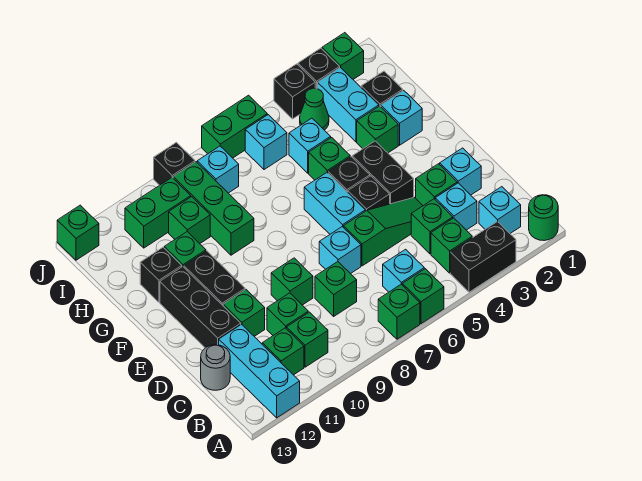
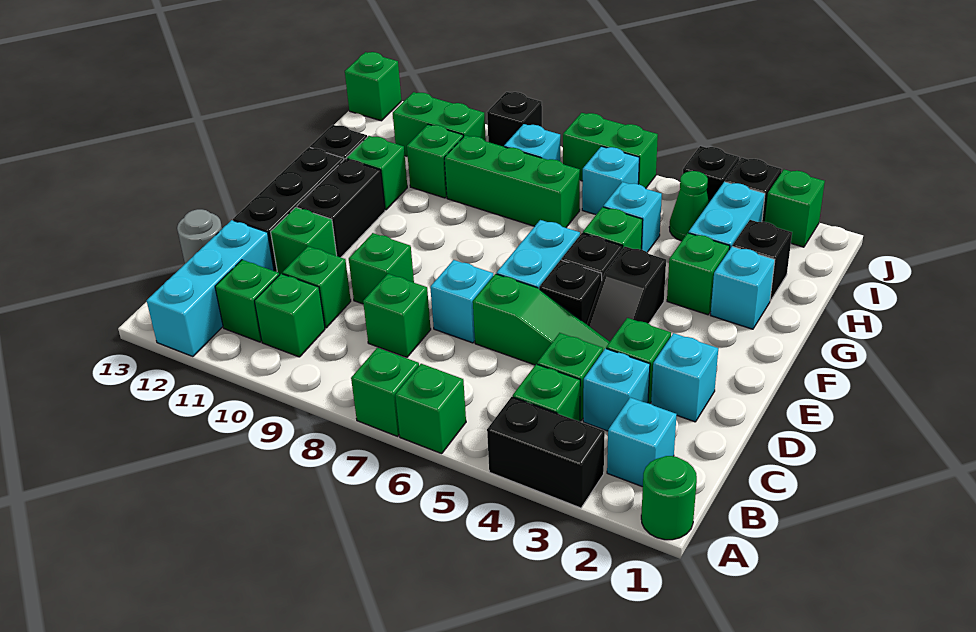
cyan brick B6 level 1 -> none
black brick E4:F4 level 1 -> black slope E4:F4 level 1 top F
green brick G9:I9 level 1 -> green brick H7:H9 level 1

